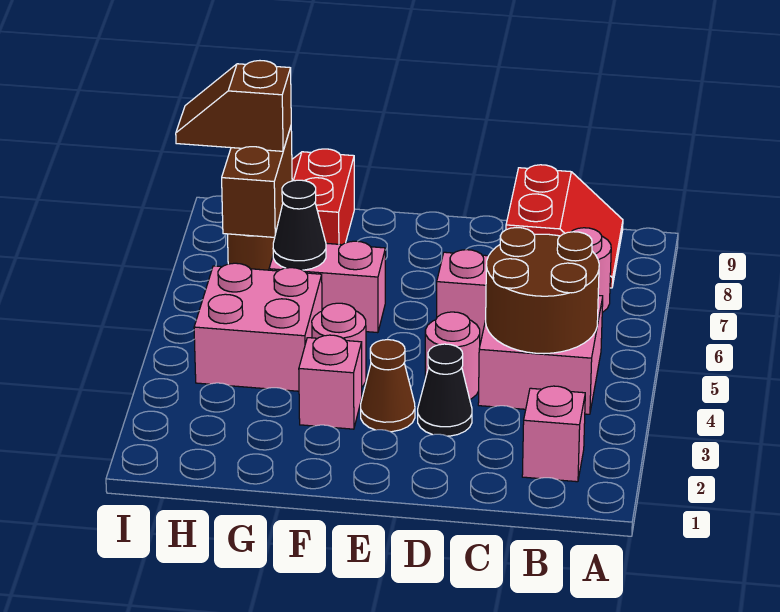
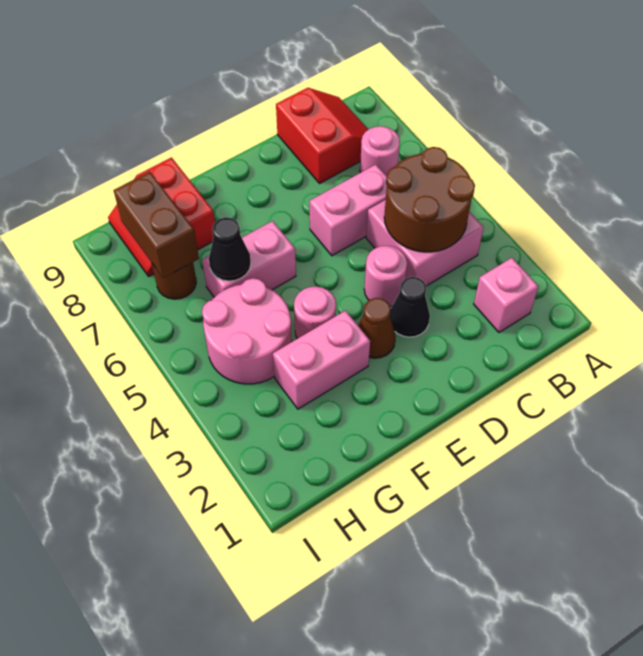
pink brick F3 level 1 -> pink brick F3:G3 level 1
pink brick G4:H5 level 1 -> pink round brick G4:H5 level 1
brown slope H8:I8 level 3 top H -> none

